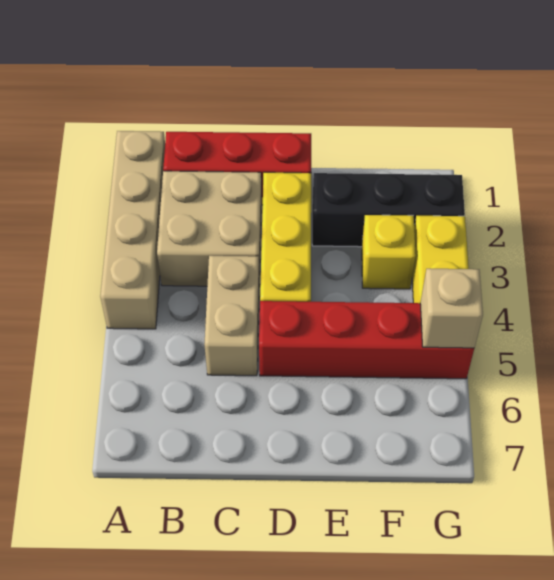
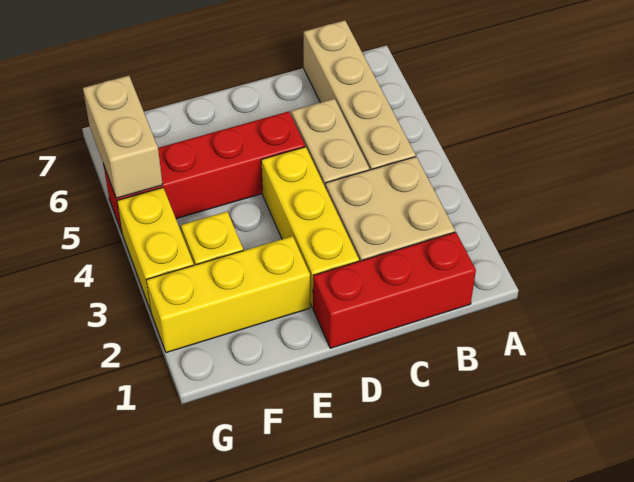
tan brick A1:A4 level 1 -> tan brick B4:B7 level 1
black brick E2:G2 level 1 -> yellow brick E2:G2 level 1
tan brick G5 level 2 -> tan brick G5:G6 level 2

